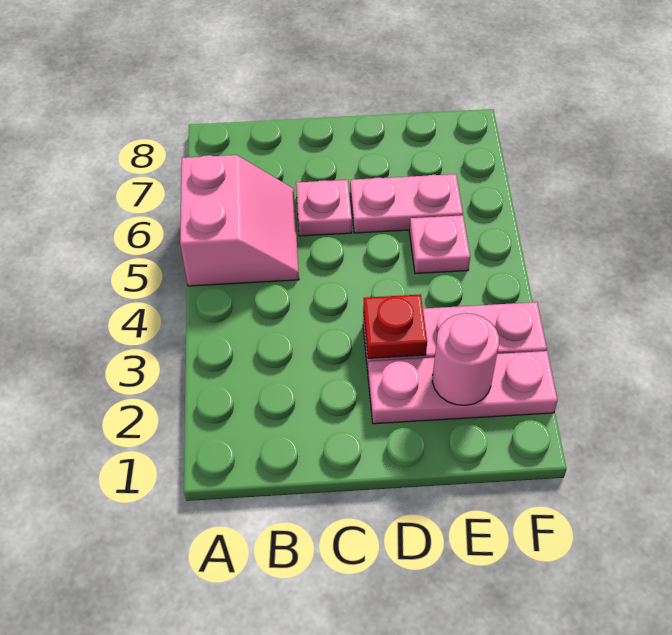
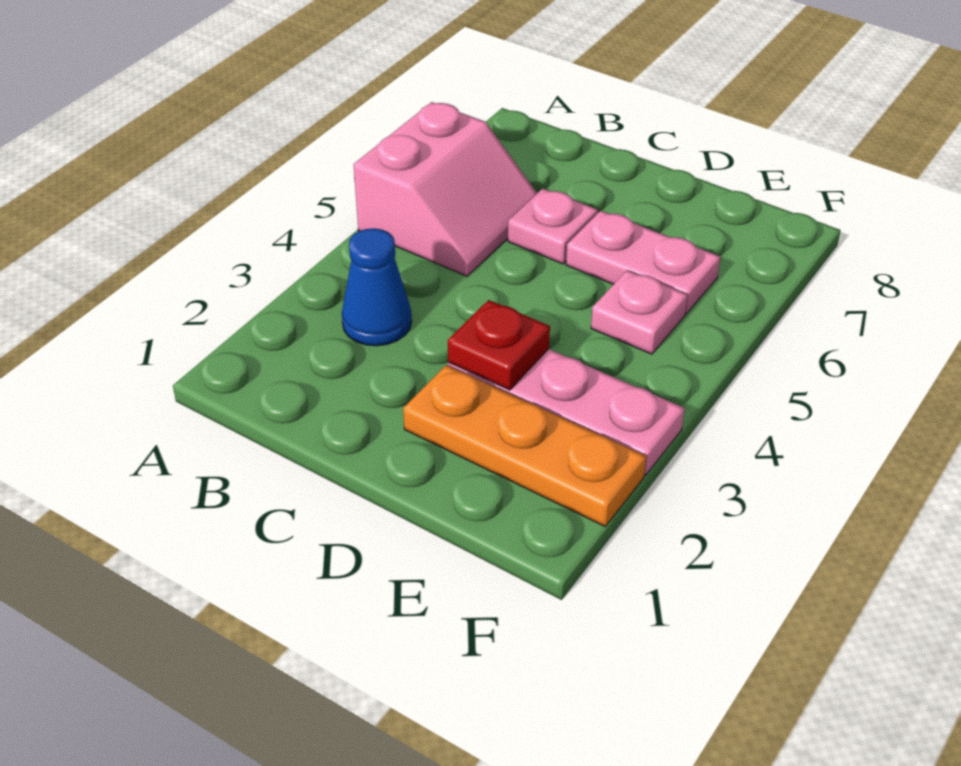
none -> blue cone B3 level 1
pink plate D2:F2 level 1 -> orange plate D2:F2 level 1
pink round brick E2 level 2 -> none

